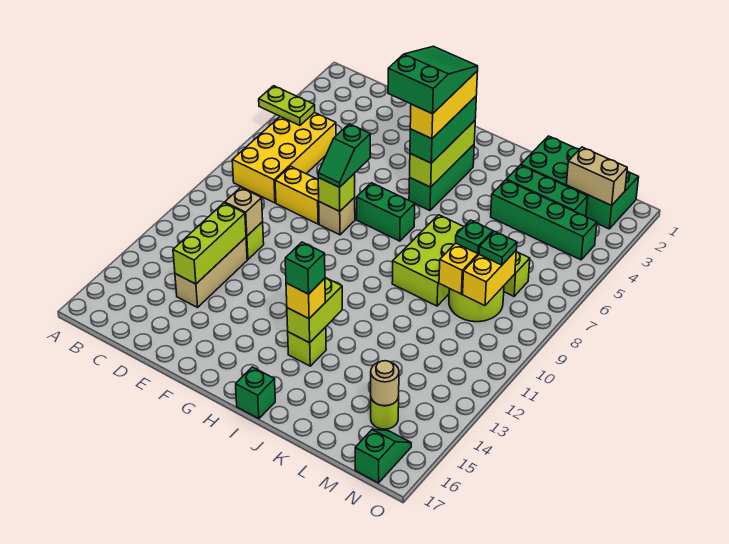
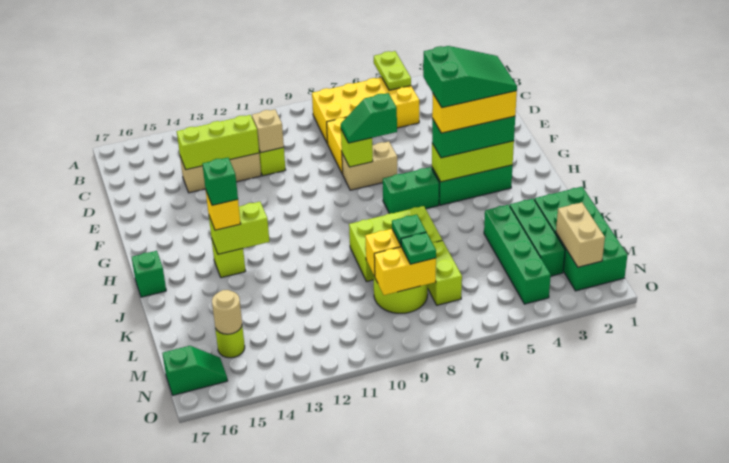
tan brick F8 level 1 -> tan brick F7:F8 level 1
green brick G7:H7 level 1 -> green brick H6:H7 level 1

